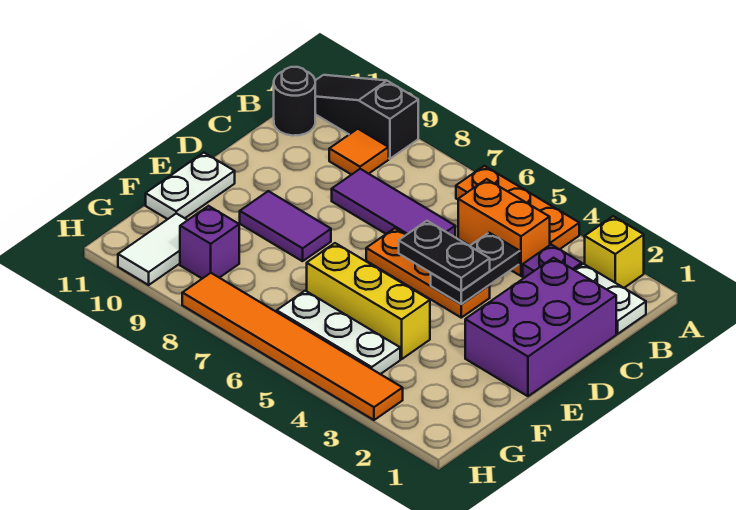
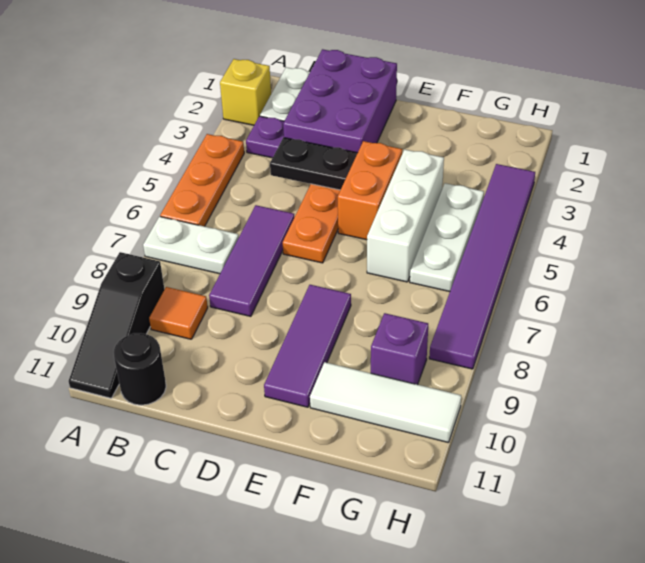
orange brick B4:B5 level 1 -> orange brick E4:E5 level 1
purple brick C1:E2 level 1 -> purple brick C1:D3 level 1
black plate D4:D5 level 3 -> none
purple tile E8:E9 level 1 -> purple tile E8:E10 level 1
white plate E11:F11 level 1 -> white plate A7:B7 level 1
yellow brick F4:F6 level 1 -> white brick F4:F6 level 1
white tile G10:H10 level 1 -> white tile F10:H10 level 1
orange tile H3:H8 level 1 -> purple tile H3:H8 level 1

